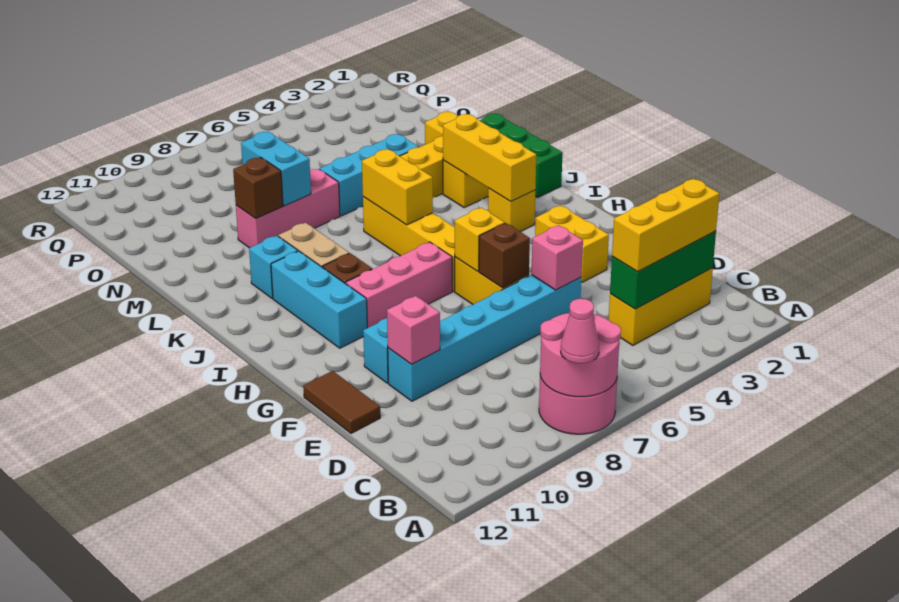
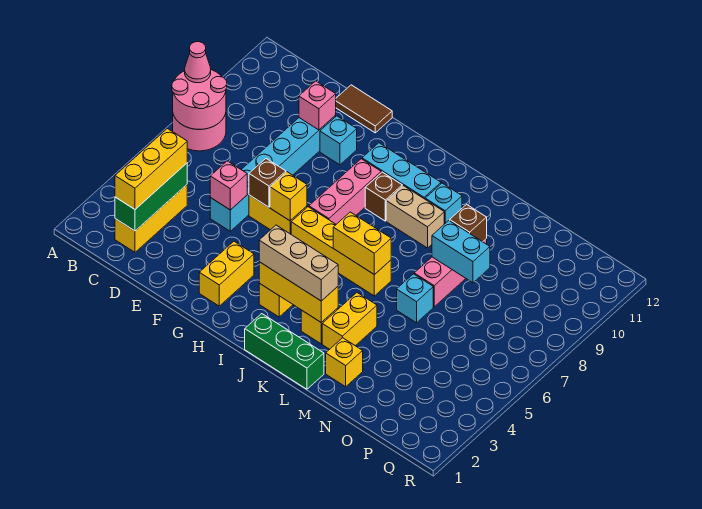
yellow brick F3:G3 level 1 -> yellow brick G2:G3 level 1
none -> tan brick I3:K3 level 3
cyan brick M4:M6 level 1 -> cyan brick M6 level 1

